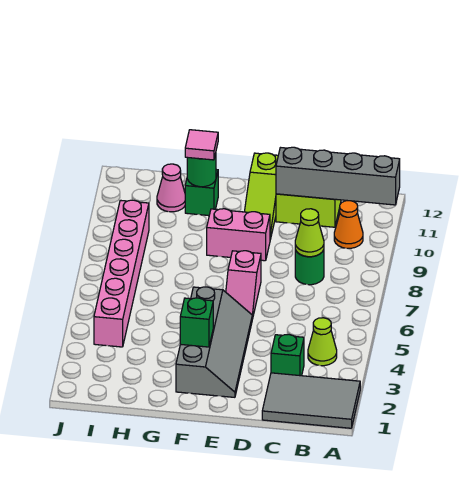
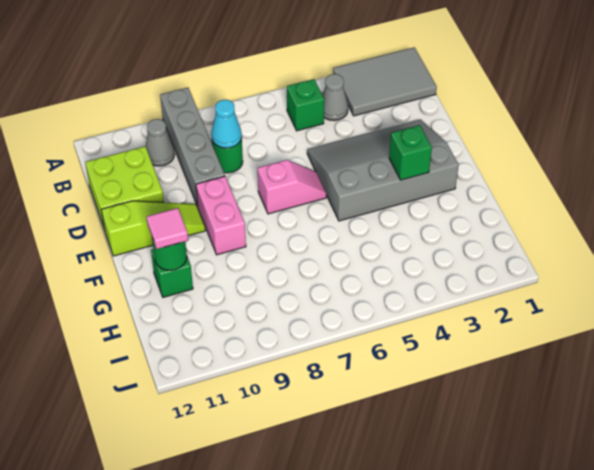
grey tile A1:C2 level 1 -> grey tile A1:B3 level 1
grey brick A11:D11 level 2 -> grey brick A9:D9 level 1
lime cone B4 level 1 -> grey cone B4 level 1
orange cone B10 level 1 -> grey cone B10 level 1
green brick C3 level 1 -> green brick B5 level 1
lime cone C8 level 2 -> cyan cone C8 level 2
grey slope E2:F5 level 1 top F -> grey slope D2:F5 level 1 top F
pink cone H11 level 1 -> none
pink brick I4:I9 level 1 -> none

